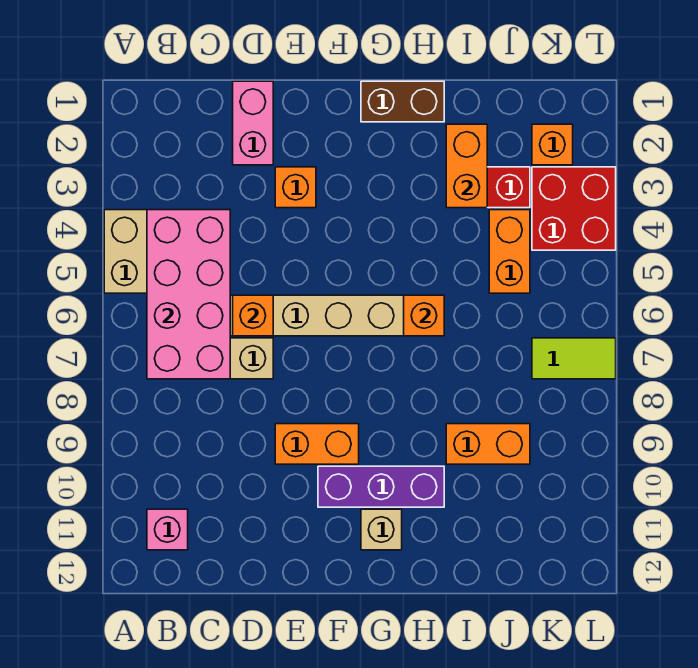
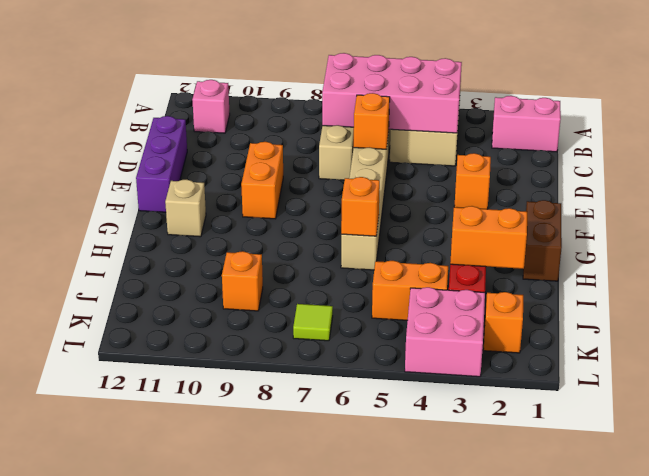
pink brick D1:D2 level 1 -> pink brick B1:B2 level 1
purple brick F10:H10 level 1 -> purple brick D12:F12 level 1
orange brick I9:J9 level 1 -> orange brick J9 level 1
red brick K3:L4 level 1 -> pink brick K3:L4 level 1
lime tile K7:L7 level 1 -> lime tile K7 level 1

